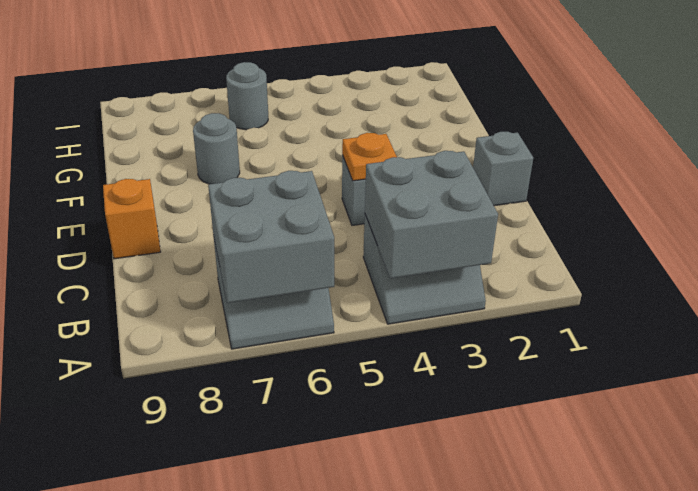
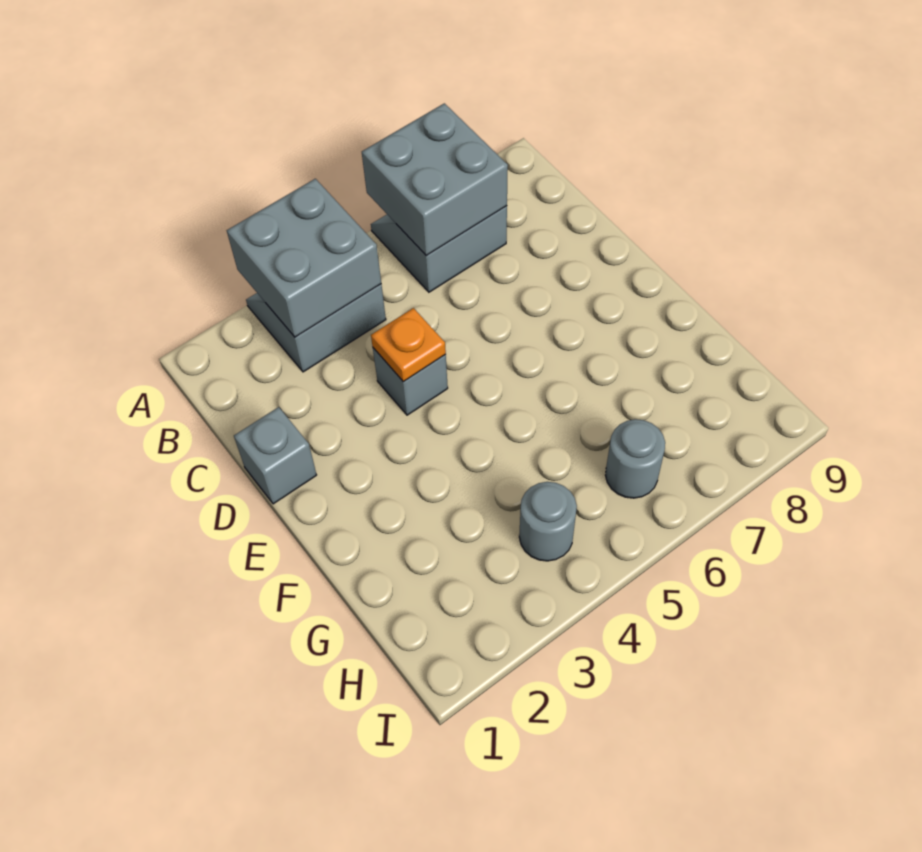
orange brick D9 level 1 -> none
grey round brick F7 level 1 -> grey round brick H4 level 1

